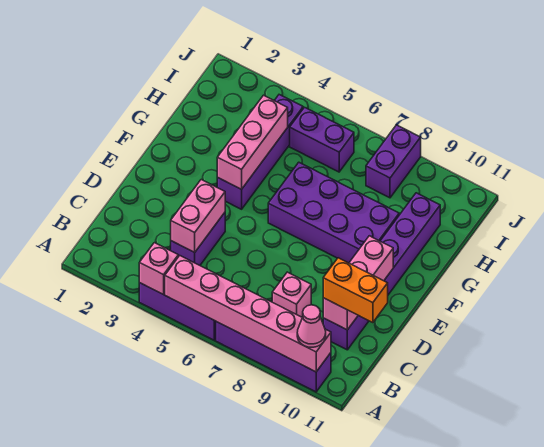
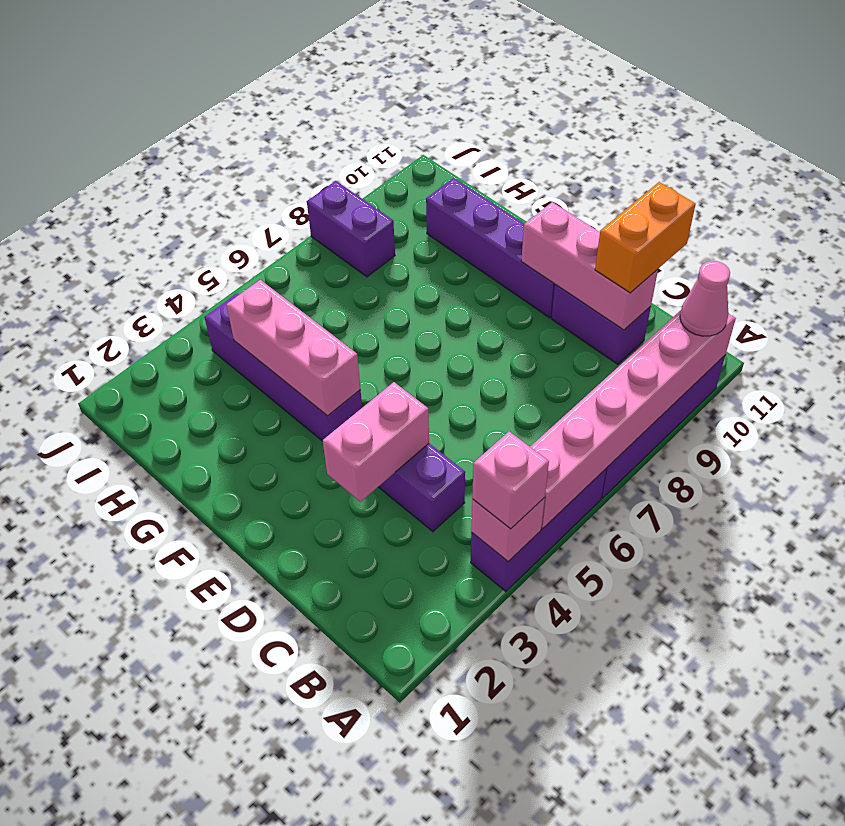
pink brick C4:D4 level 2 -> pink brick D3:D4 level 2
pink brick C8 level 1 -> pink brick A4 level 3
purple brick F6:G9 level 1 -> none
purple brick I5:I6 level 1 -> none

